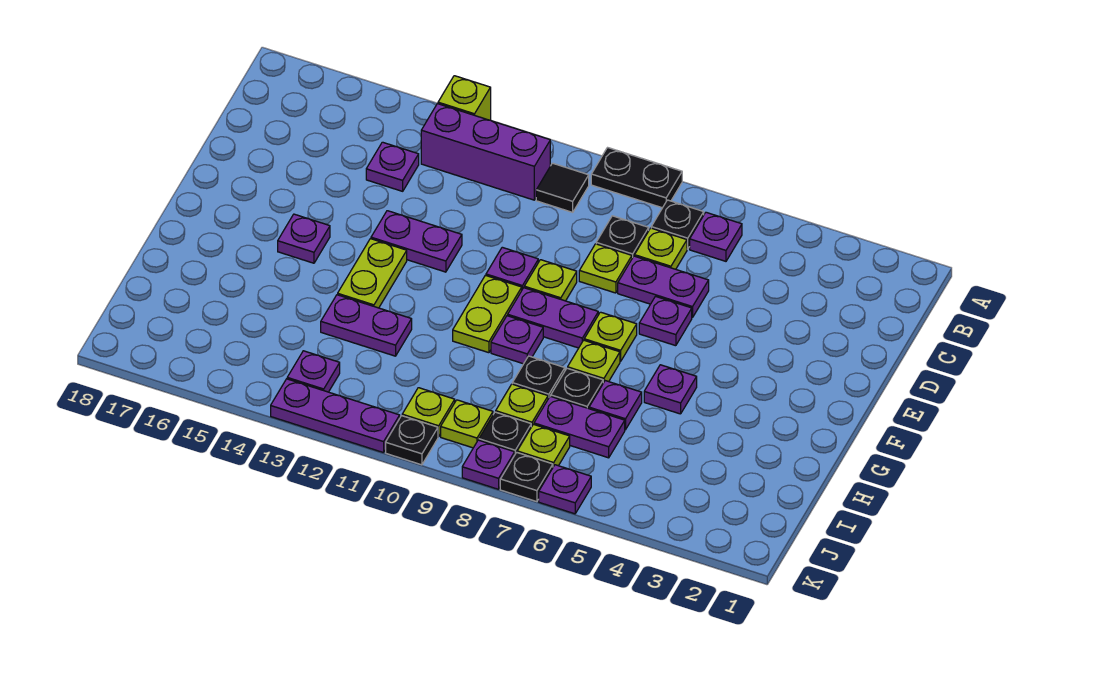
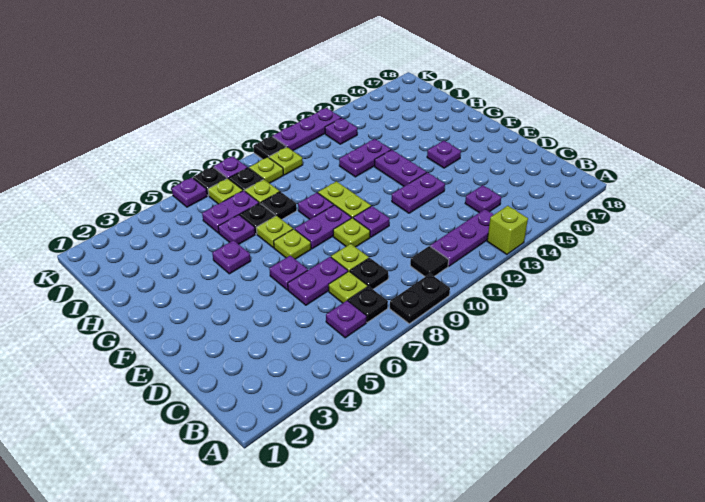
purple brick B11:B13 level 1 -> purple plate B11:B13 level 1
lime plate F13:G13 level 1 -> purple plate F13:G13 level 1

